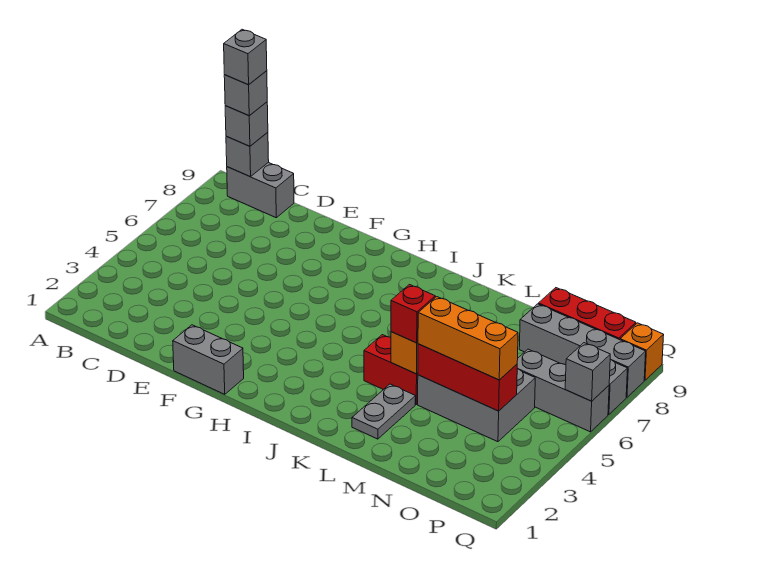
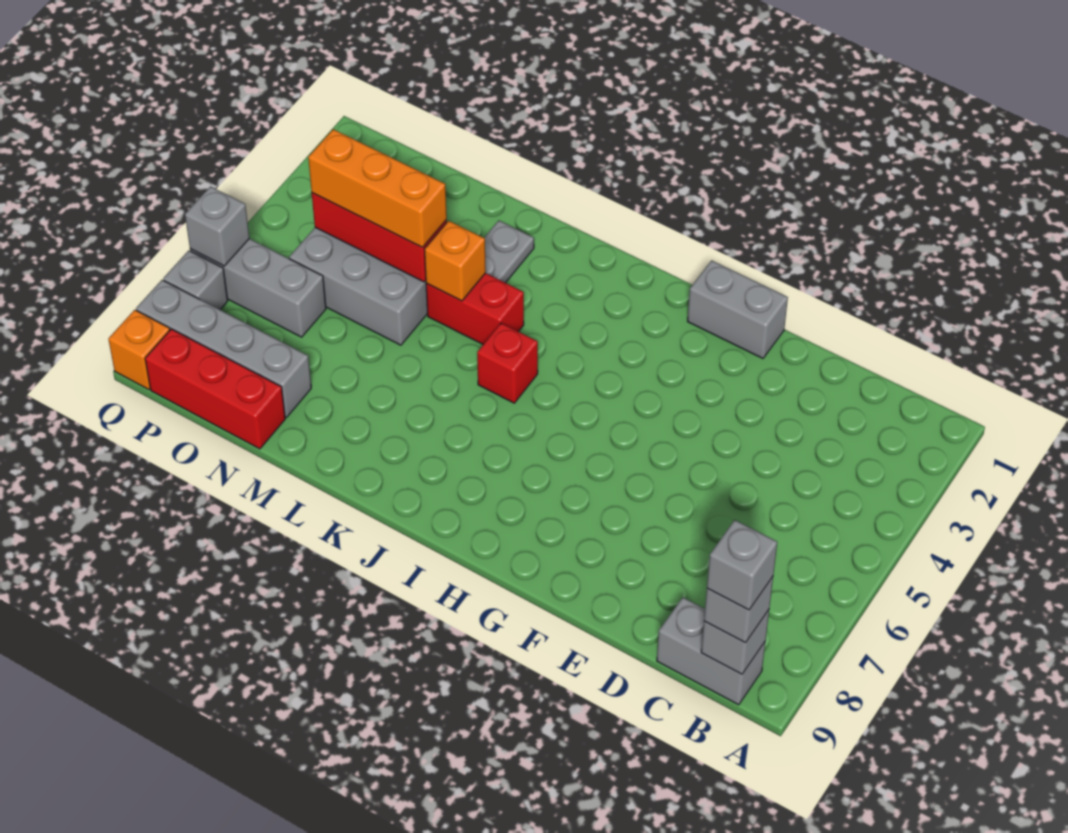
grey brick B9 level 5 -> none
red brick L4 level 3 -> red brick J5 level 1

